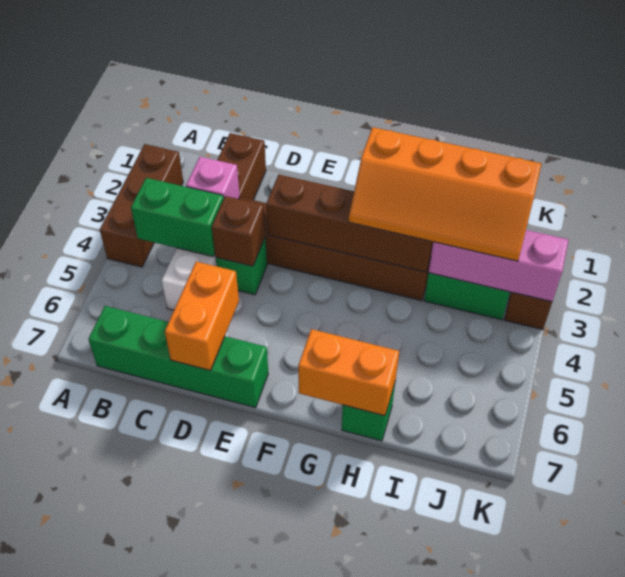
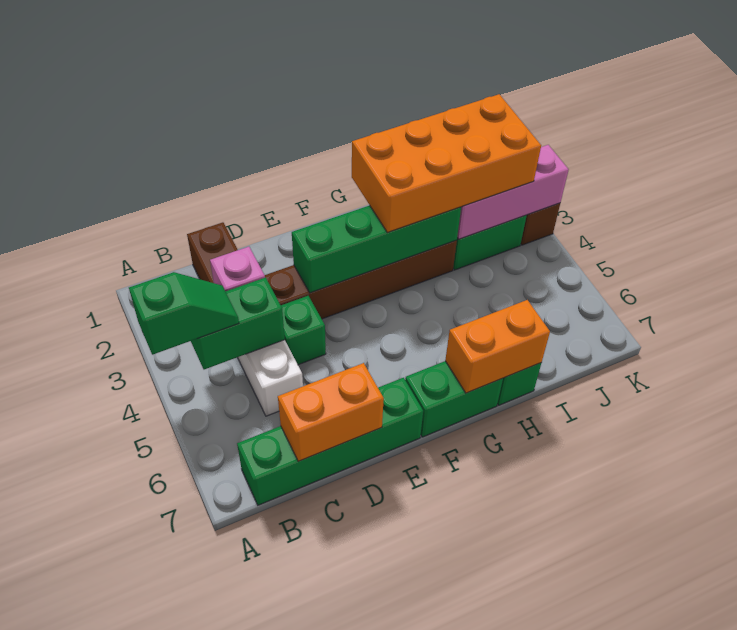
brown brick A2:A4 level 1 -> none
none -> green slope A4:B4 level 3 top A
brown brick D4 level 2 -> none
orange brick D6:D7 level 2 -> orange brick C7:D7 level 2
brown brick E3:H3 level 2 -> green brick E3:H3 level 2
none -> green brick F7:G7 level 1
orange slope G2:J3 level 3 top 2 -> orange brick G2:J3 level 3

